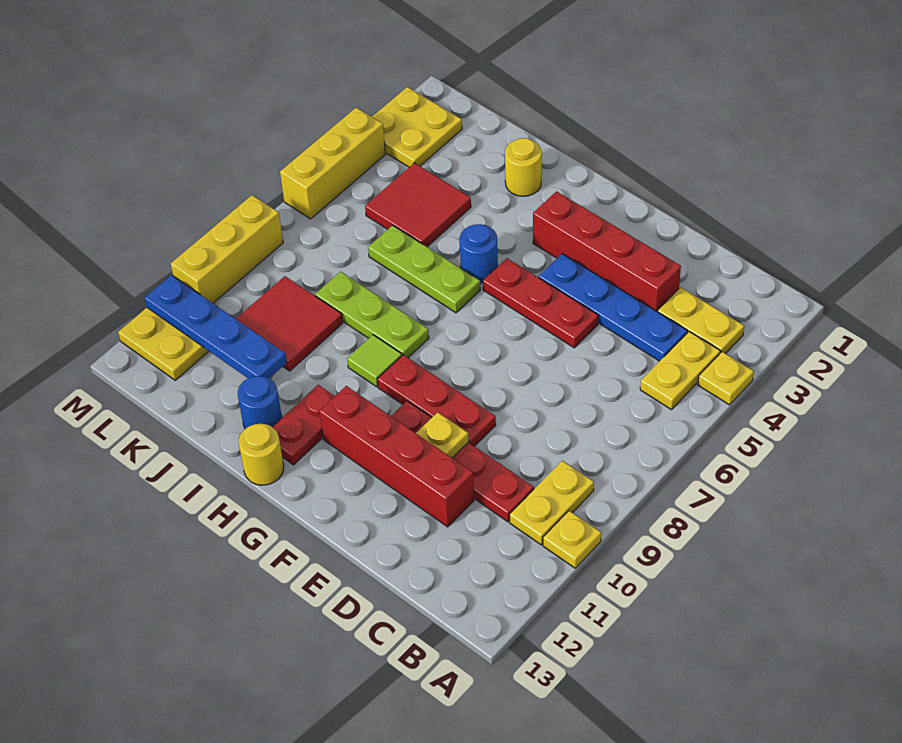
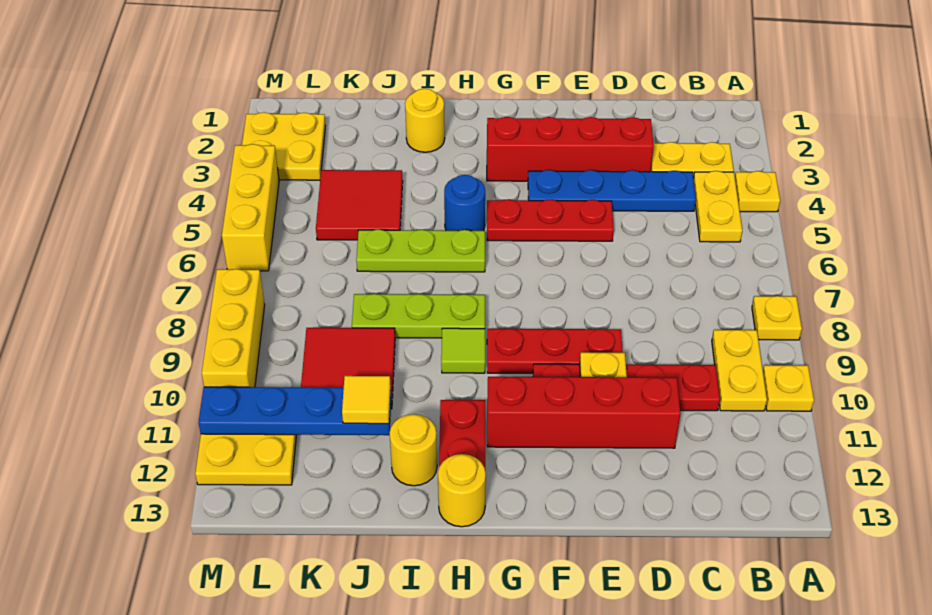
none -> yellow plate A8 level 1
blue round brick I12 level 1 -> yellow round brick I12 level 1
none -> yellow tile J11 level 3

